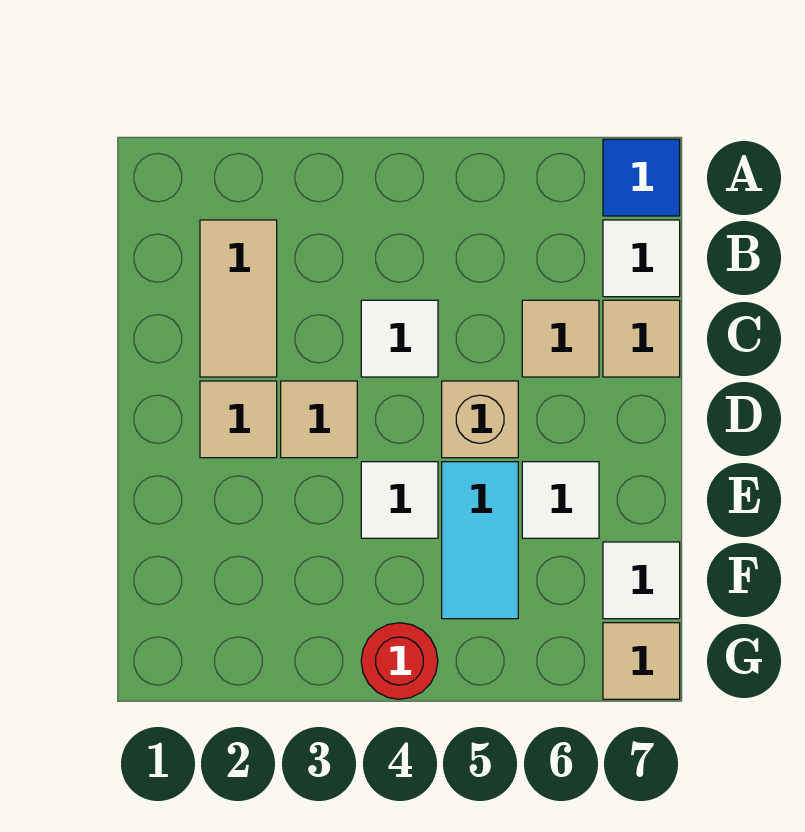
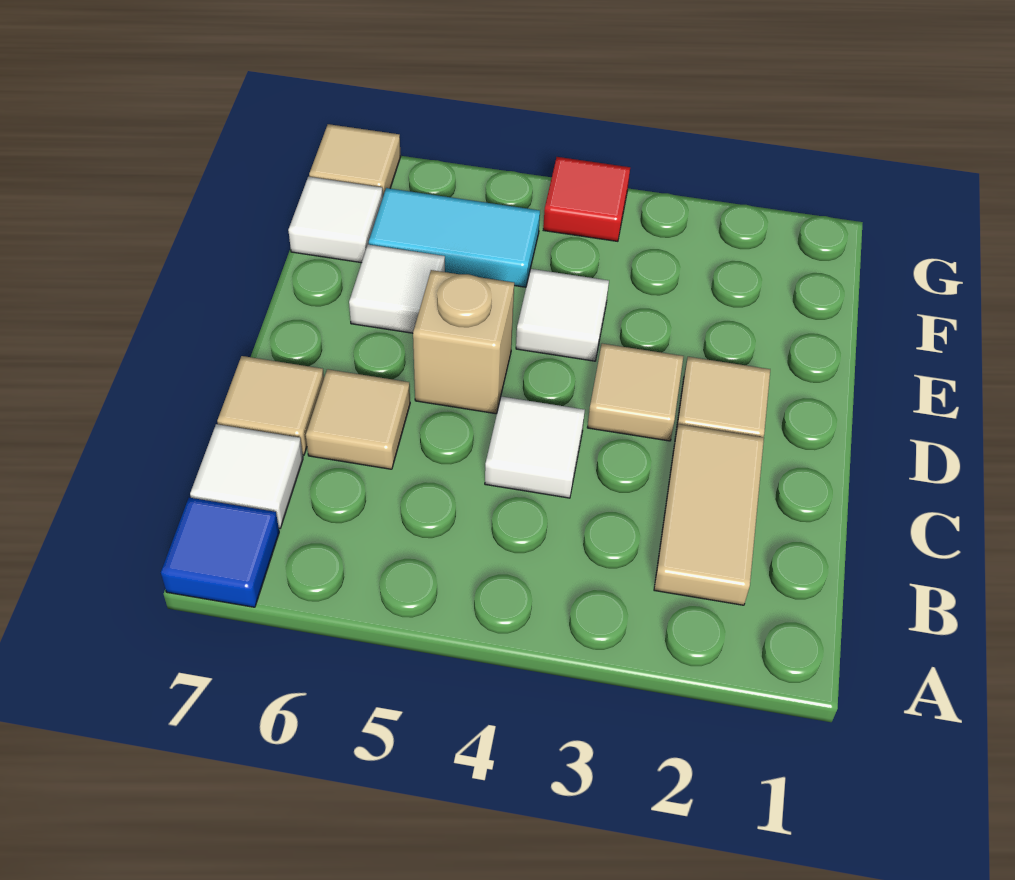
cyan tile E5:F5 level 1 -> cyan tile F5:F6 level 1
red round brick G4 level 1 -> red tile G4 level 1

